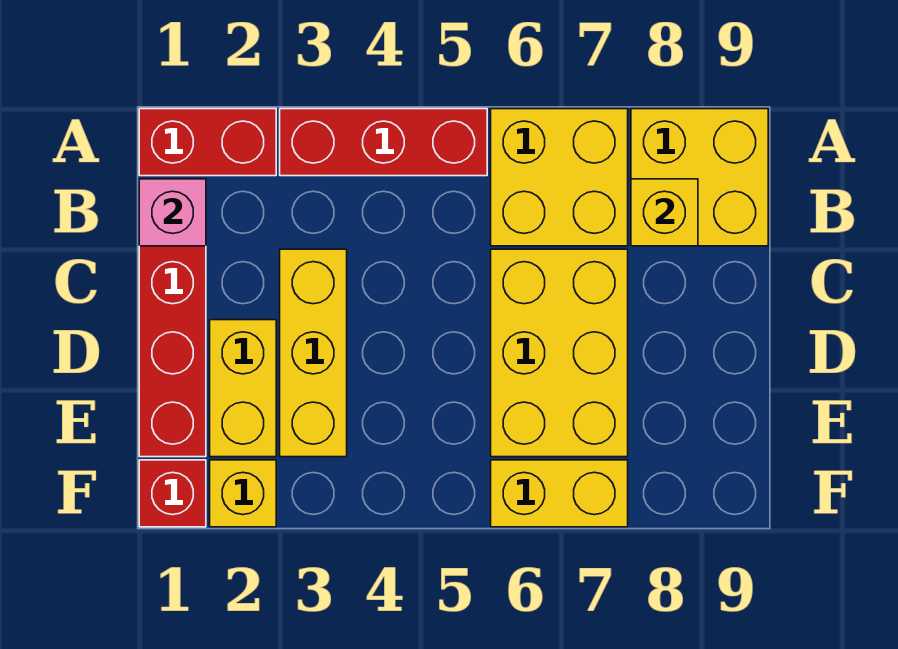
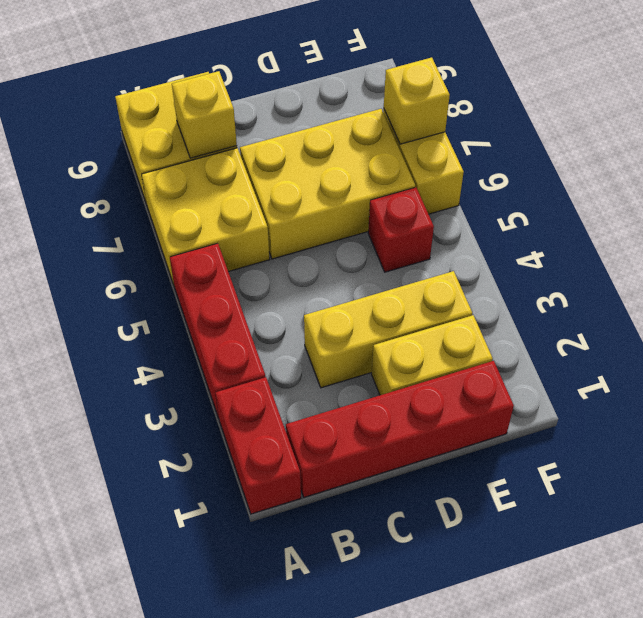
pink brick B1 level 2 -> none
red brick F1 level 1 -> red brick E5 level 1
yellow brick F2 level 1 -> yellow brick F7 level 2

